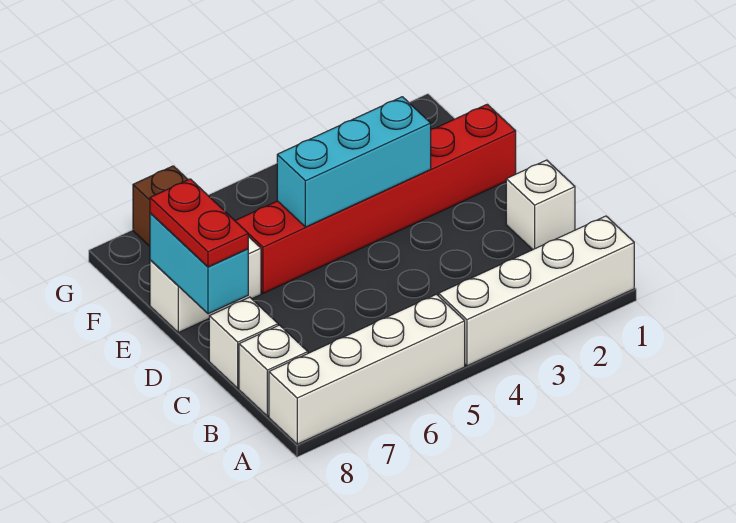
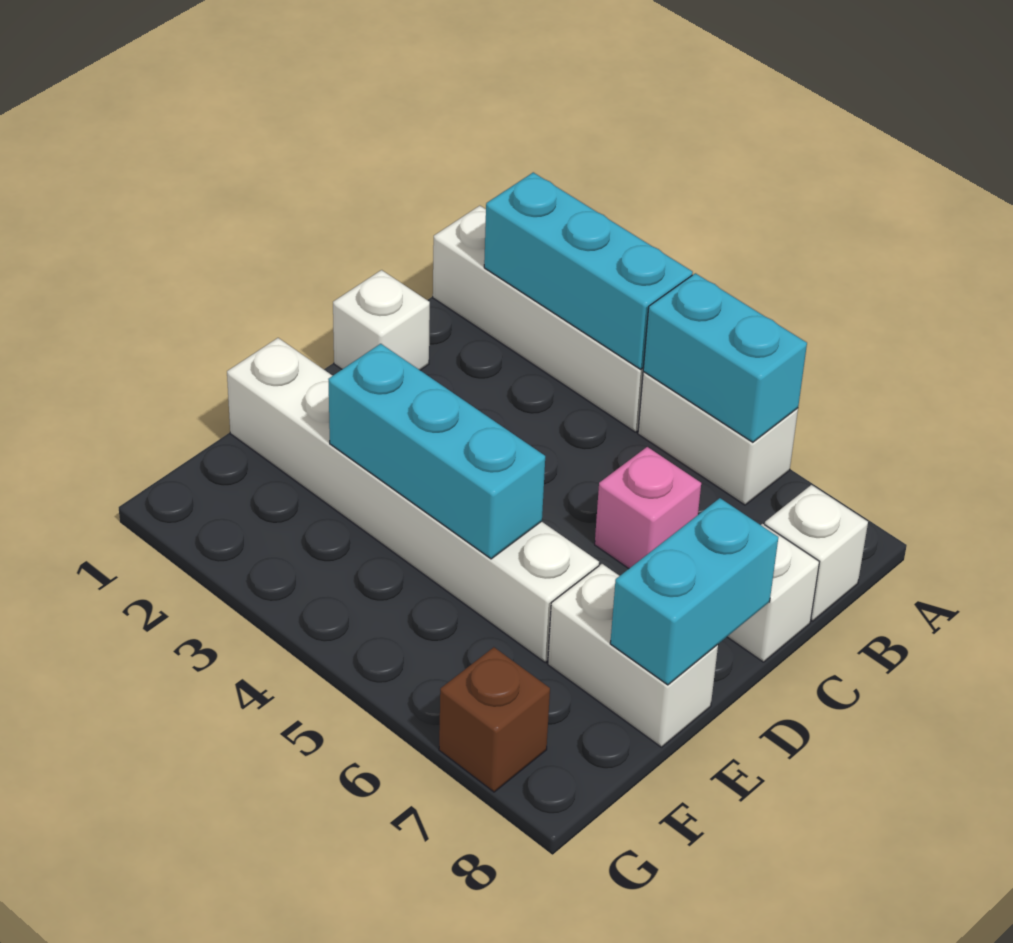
none -> cyan brick A2:A4 level 2
white brick A5:A8 level 1 -> white brick A5:A6 level 1
none -> cyan brick A5:A6 level 2
none -> pink brick C6 level 1
red plate D8:E8 level 3 -> none
red brick E1:E6 level 1 -> white brick E1:E6 level 1

